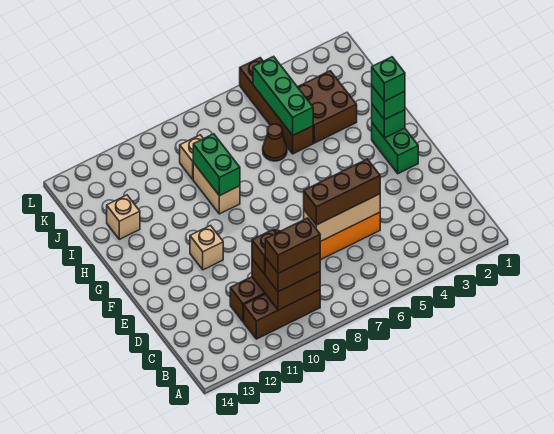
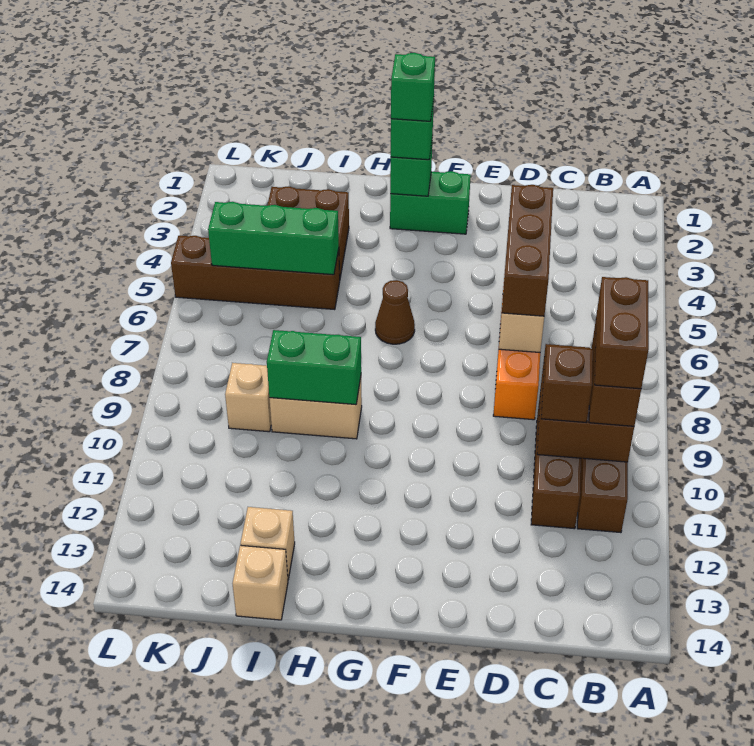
tan brick F11 level 1 -> tan brick I14 level 1
brown cone I6 level 1 -> brown cone G6 level 1

